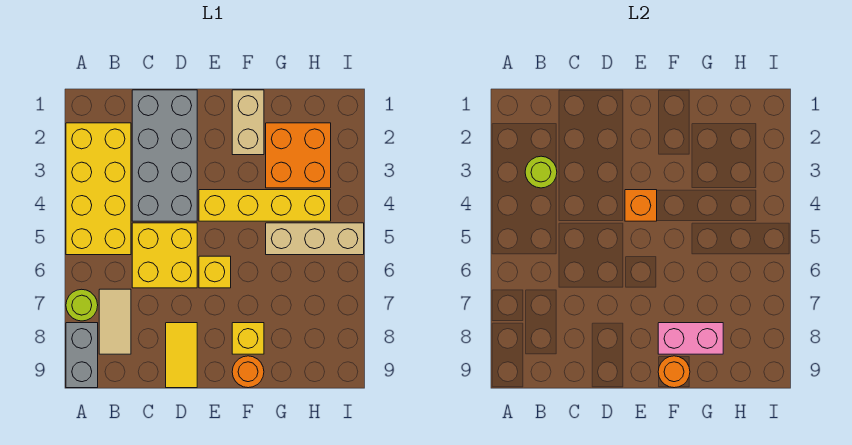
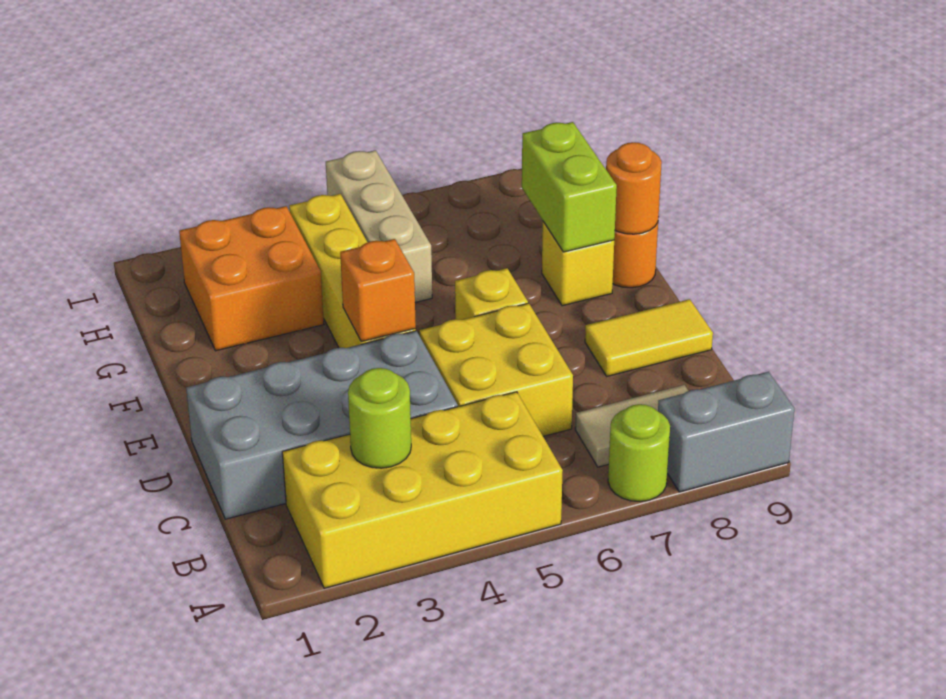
tan brick F1:F2 level 1 -> none
pink brick F8:G8 level 2 -> lime brick F8:G8 level 2

